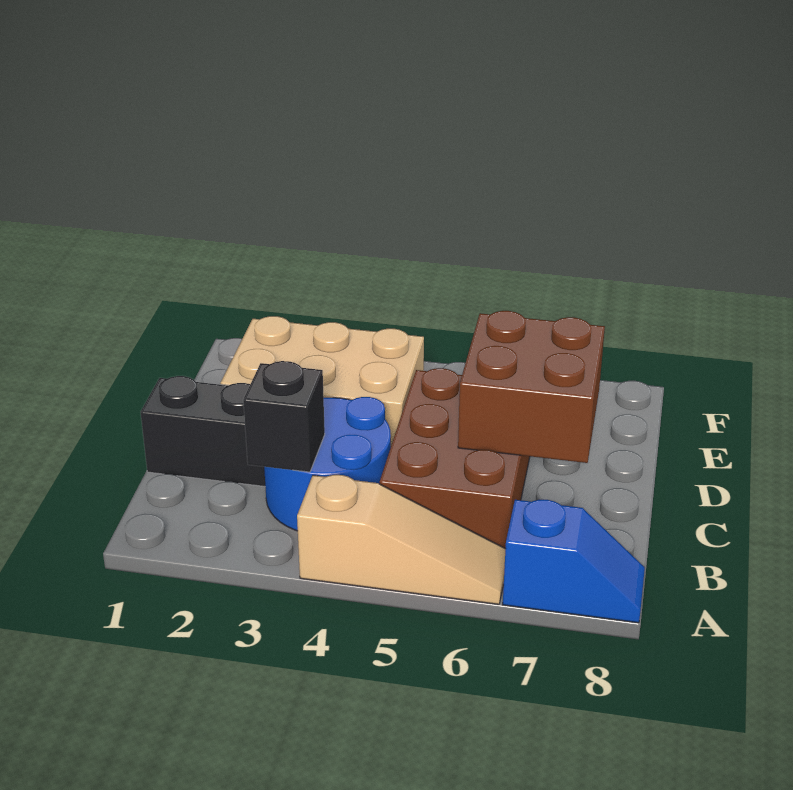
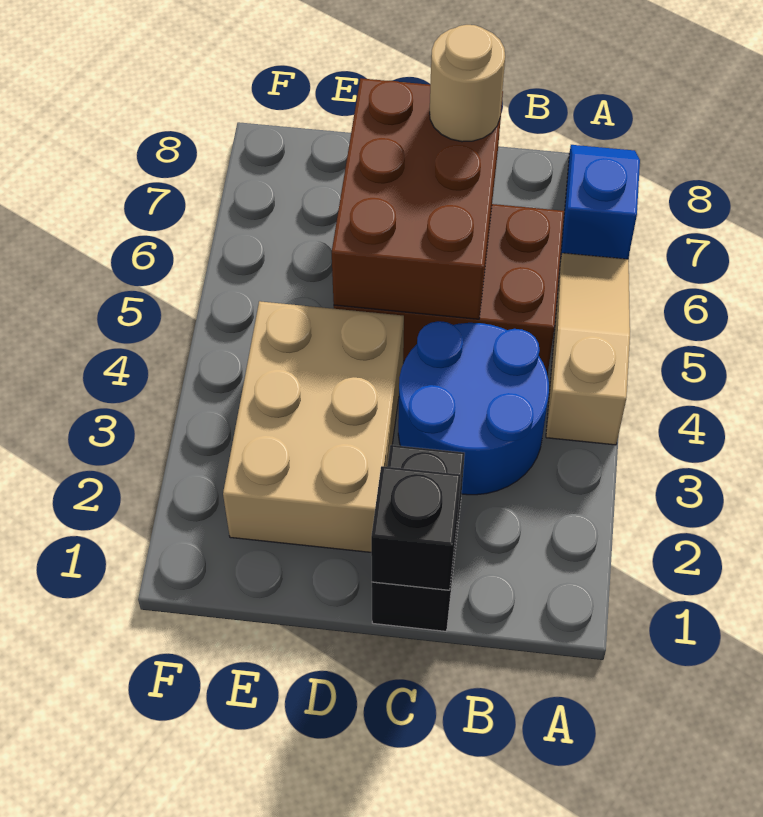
black brick B3 level 2 -> black brick C1 level 2
brown brick C6:D7 level 2 -> brown brick C5:D7 level 2
none -> tan round brick C7 level 3

